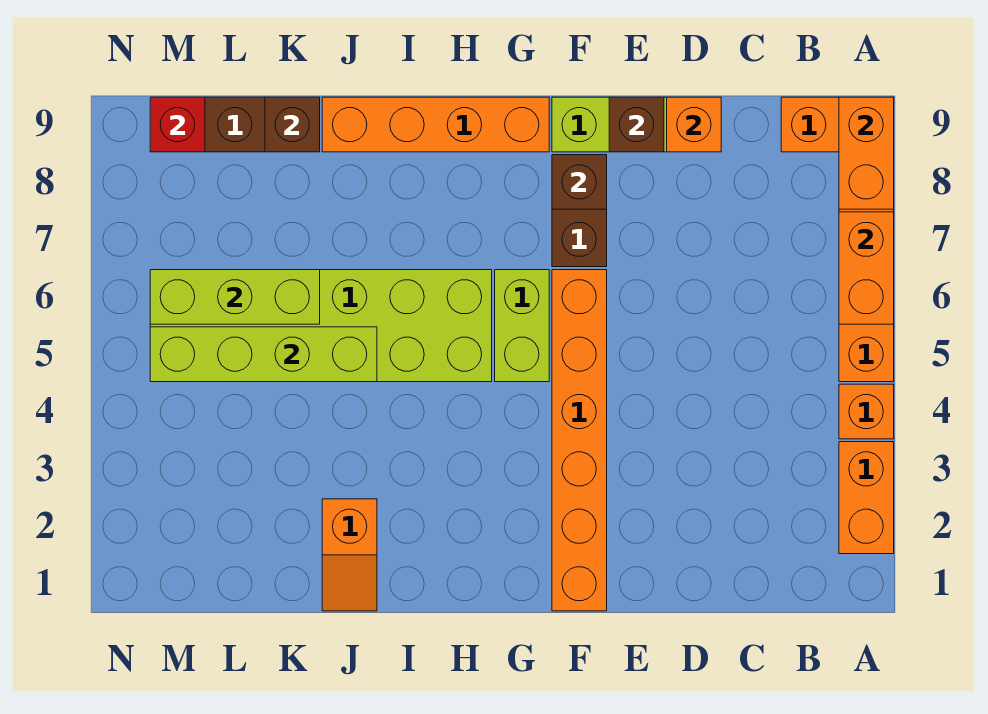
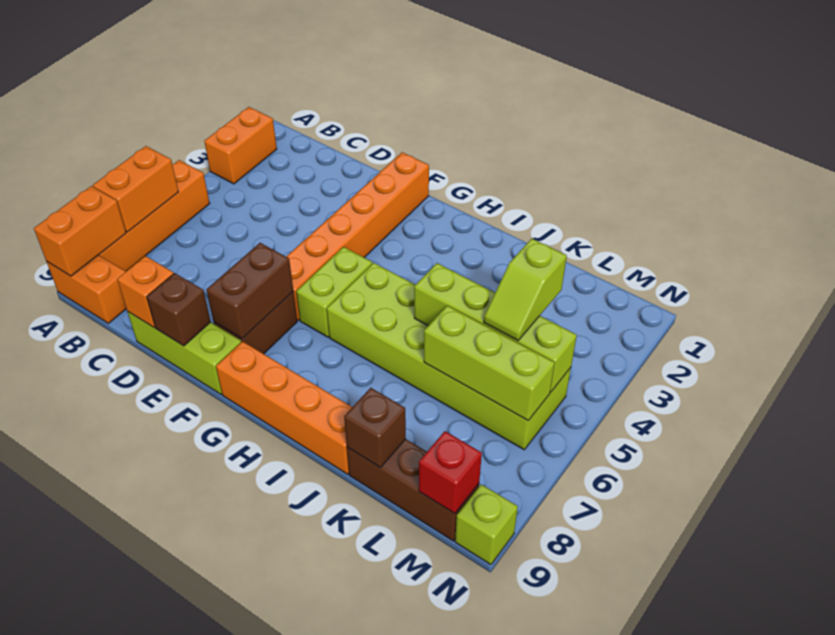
orange brick A4 level 1 -> none
brown brick F8 level 2 -> brown brick F7:F8 level 2
orange slope J1:J2 level 1 top 2 -> none
none -> lime slope L4:L5 level 3 top 4
none -> lime brick N9 level 1

